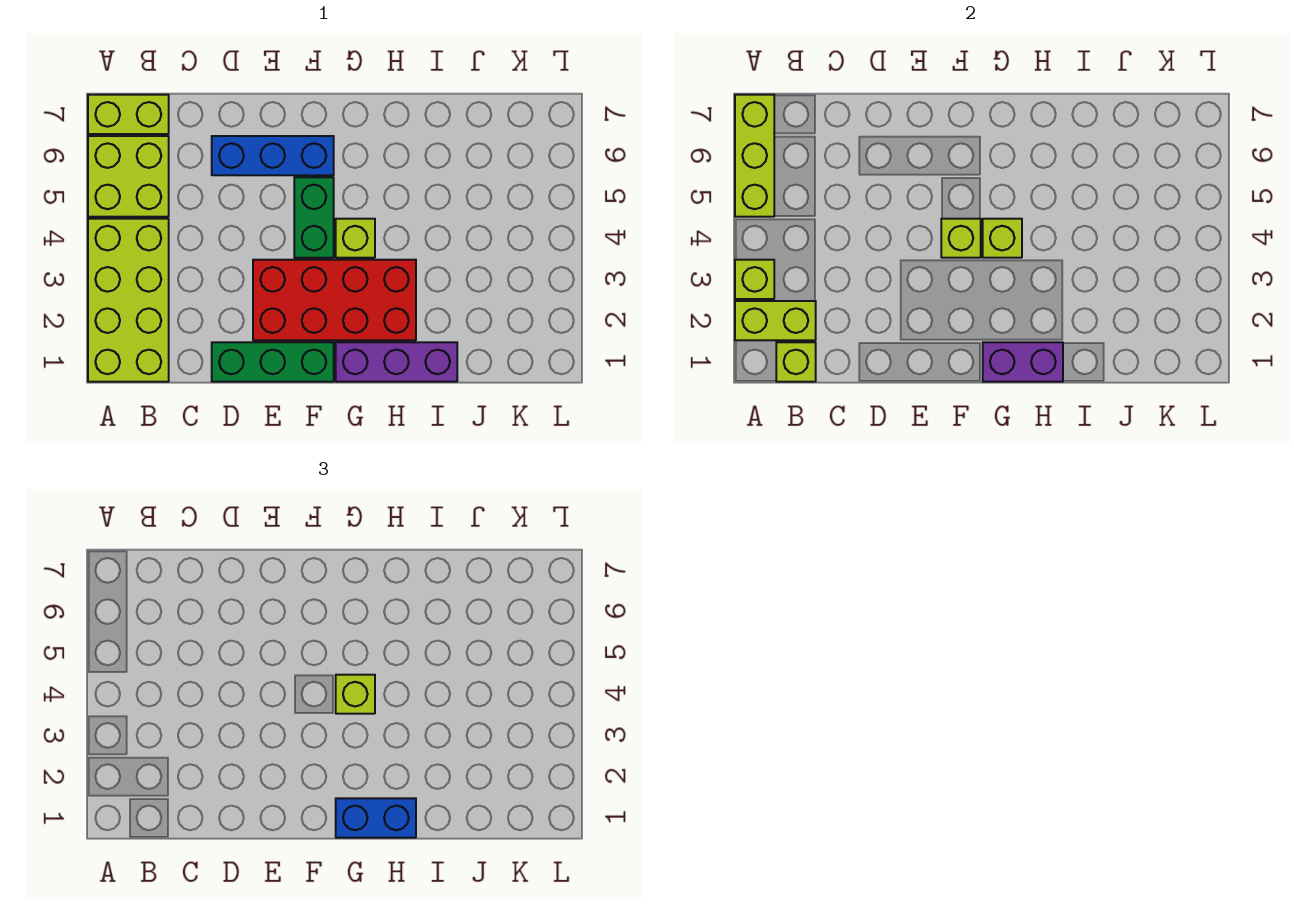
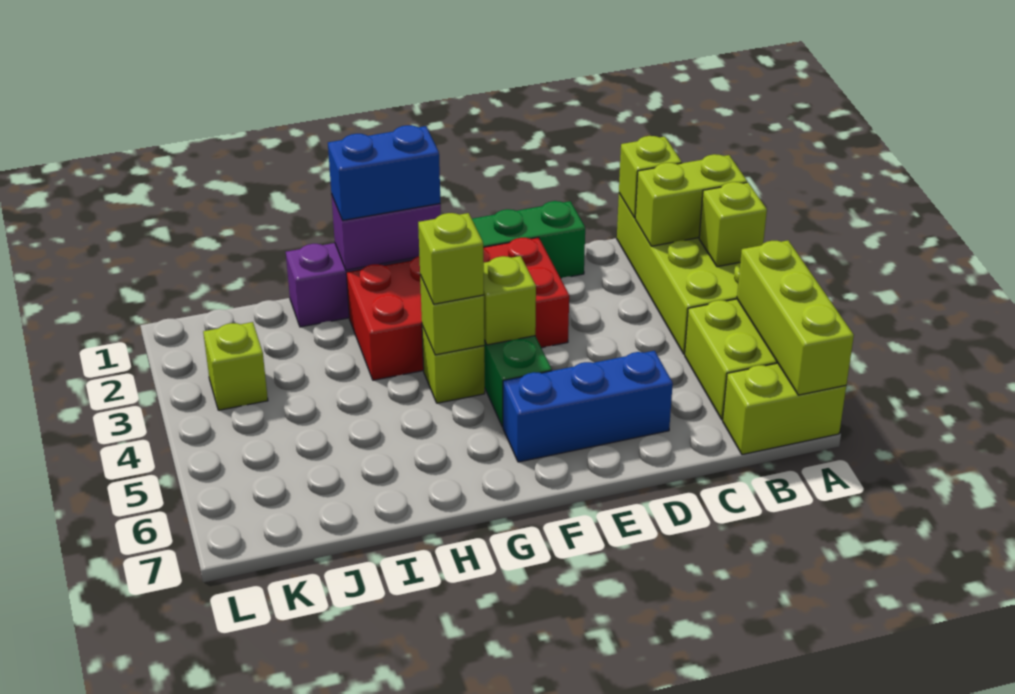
none -> lime brick K3 level 1

